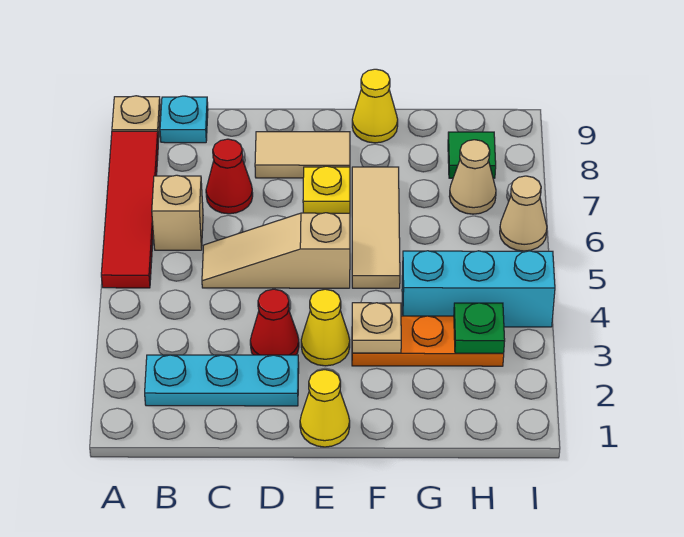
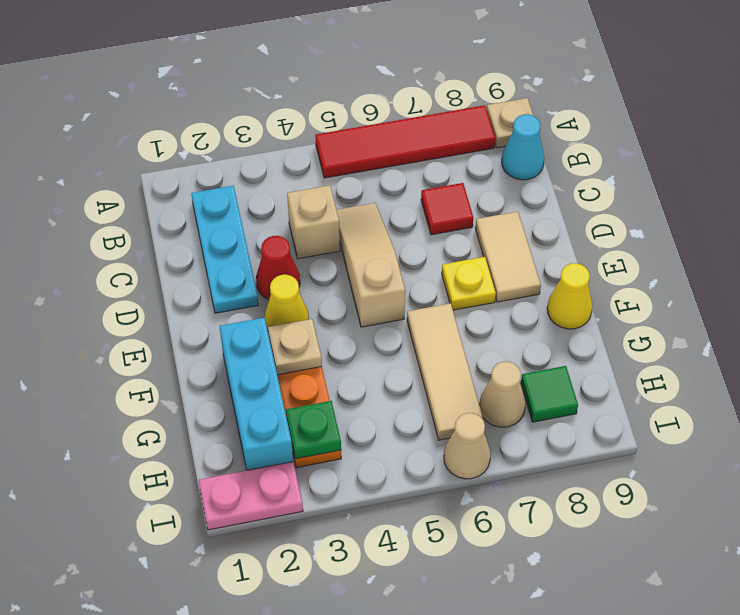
tan brick B6 level 1 -> tan brick C4 level 1
cyan plate B9 level 1 -> cyan cone B9 level 1
red cone C7 level 1 -> red tile C7 level 1
yellow cone E1 level 1 -> none
tan tile F5:F7 level 1 -> tan tile F6:H6 level 1
cyan brick G4:I4 level 1 -> cyan brick F2:H2 level 1
none -> pink plate I1:I2 level 1

